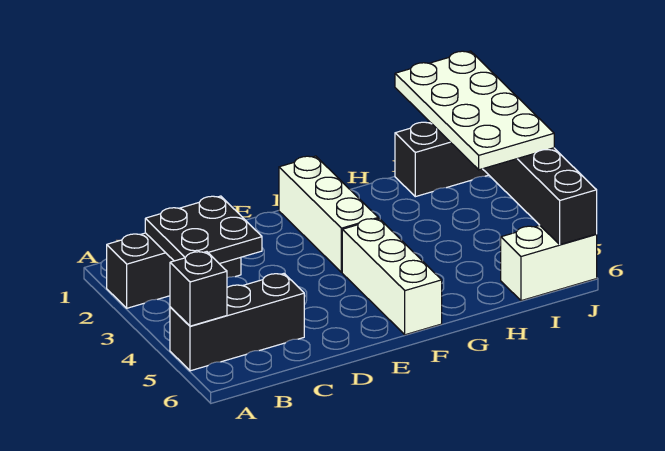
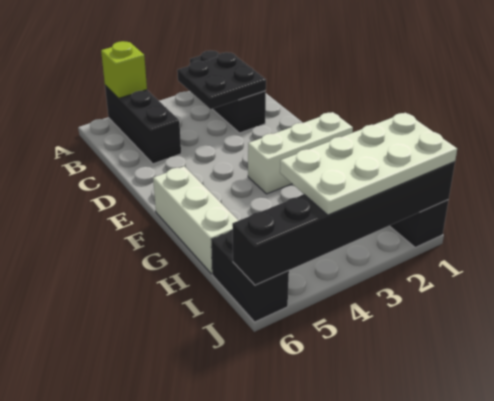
black brick A5 level 2 -> lime brick A5 level 2
white brick F4:F6 level 1 -> white brick F6:H6 level 1
white brick I6:J6 level 1 -> black brick I6:J6 level 1

